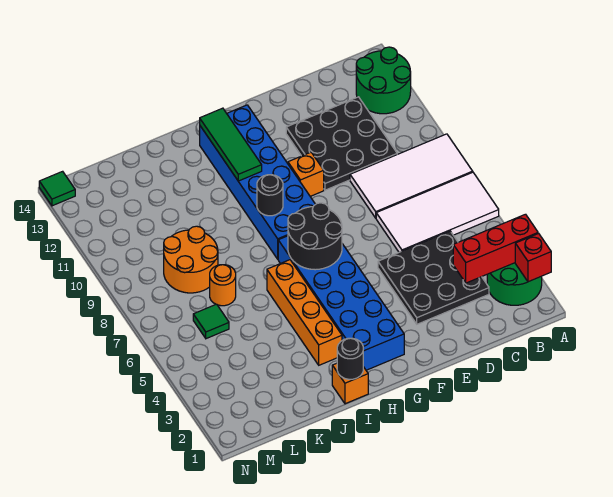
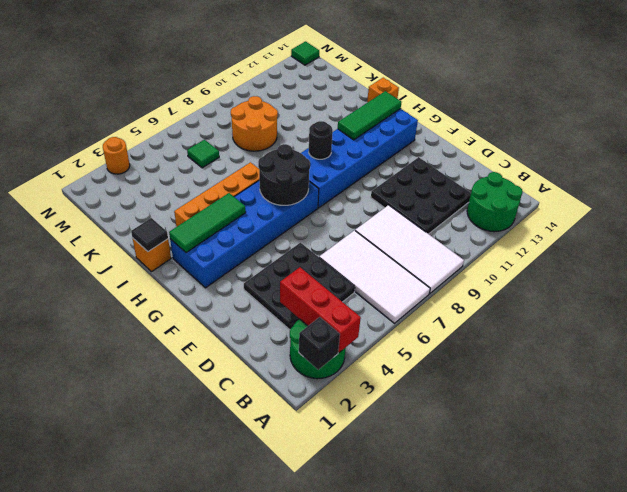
red brick A2 level 2 -> black brick A2 level 2
orange brick F10 level 1 -> orange brick I14 level 1
none -> green tile H2:H4 level 2
black round brick I1 level 2 -> black tile I1 level 2
orange round brick K7 level 1 -> orange round brick N3 level 1

